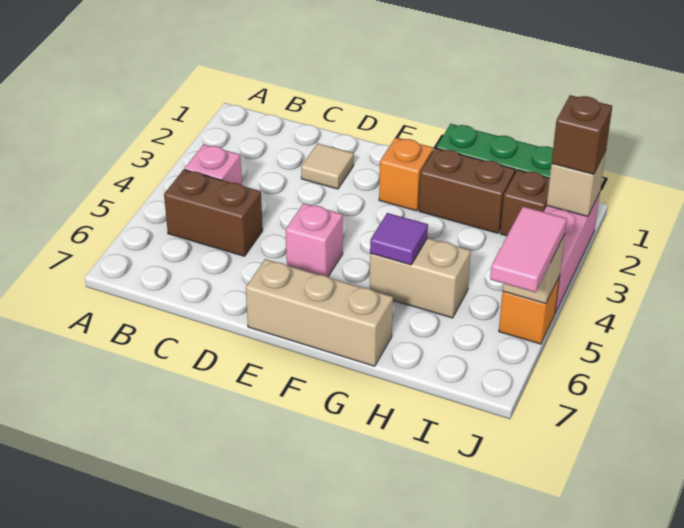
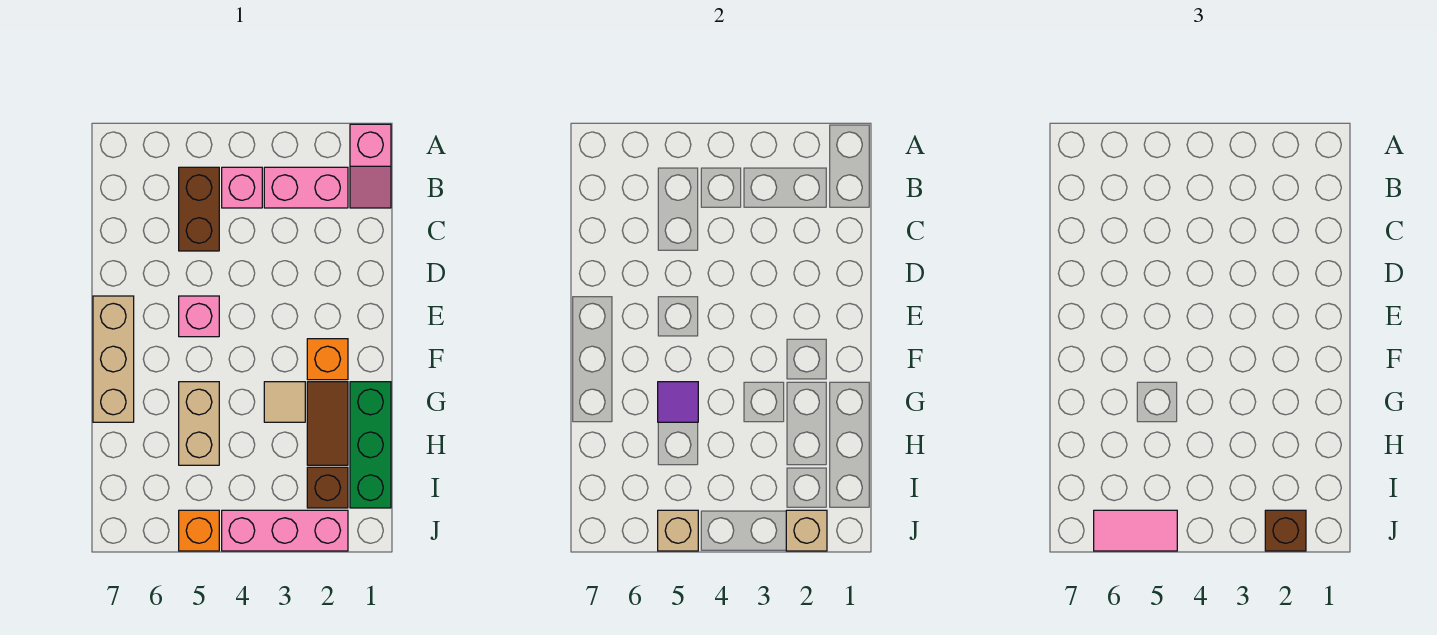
none -> pink slope A1:B1 level 1 top A
none -> pink brick B2:B3 level 1
tan tile D2 level 1 -> tan tile G3 level 1
brown brick G2:H2 level 1 -> brown tile G2:H2 level 1

